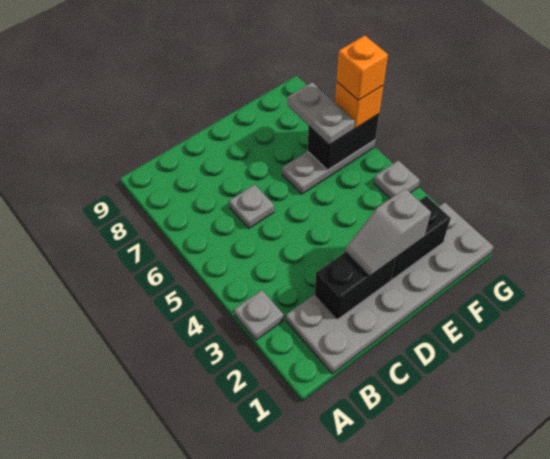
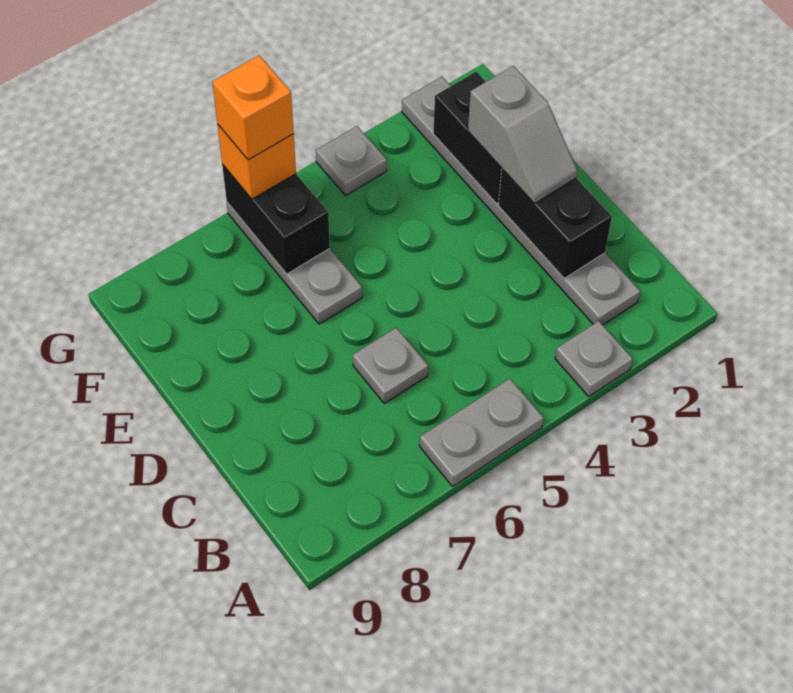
grey plate B1:G2 level 1 -> grey plate B2:G2 level 1
grey plate F6:F7 level 3 -> grey plate A5:A6 level 1

